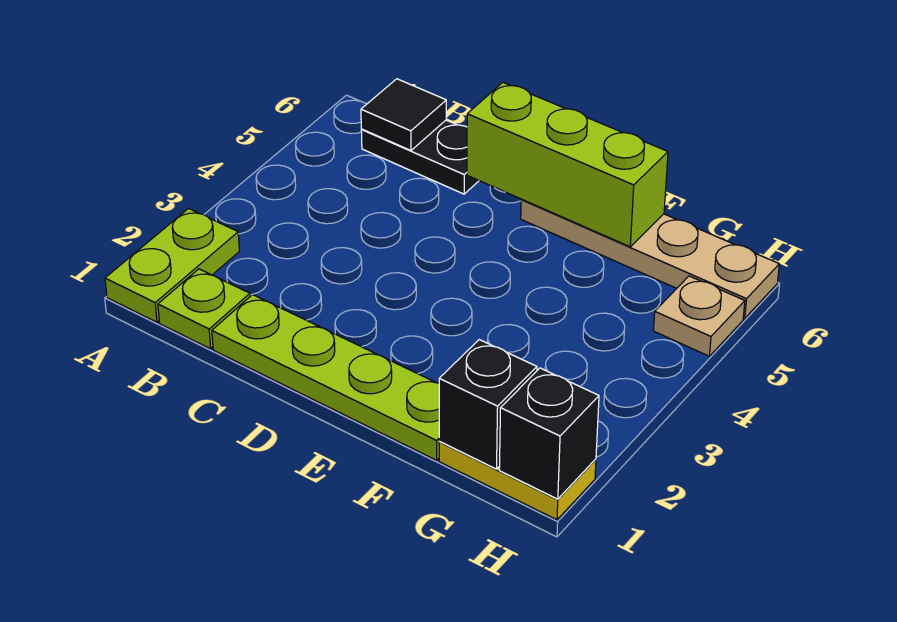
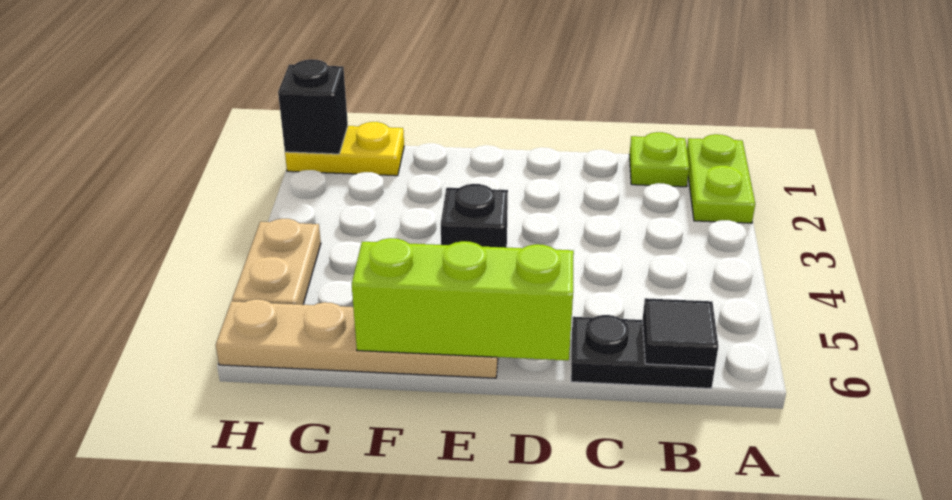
lime plate C1:F1 level 1 -> none
black brick G1 level 2 -> black brick E4 level 1
tan plate H5 level 1 -> tan plate H4:H5 level 1

